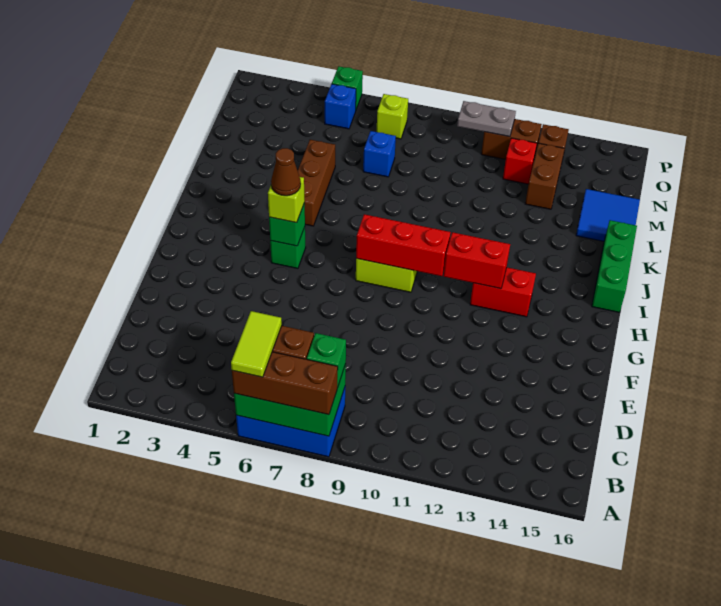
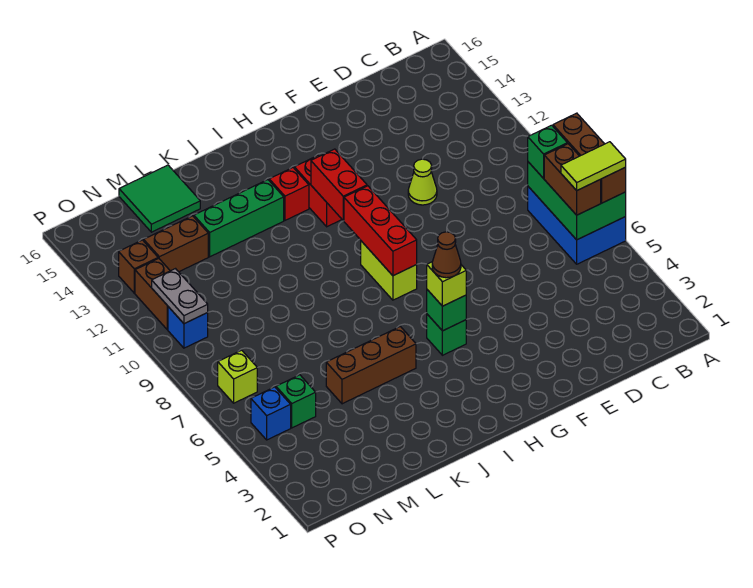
none -> lime cone E11 level 1
green brick I16:K16 level 1 -> green brick J13:L13 level 1
blue tile L15:M16 level 1 -> green tile L15:M16 level 1
blue brick M7 level 1 -> blue brick O10 level 1
red brick N12 level 1 -> red brick I13 level 1
green brick P5 level 1 -> green brick N5 level 1

